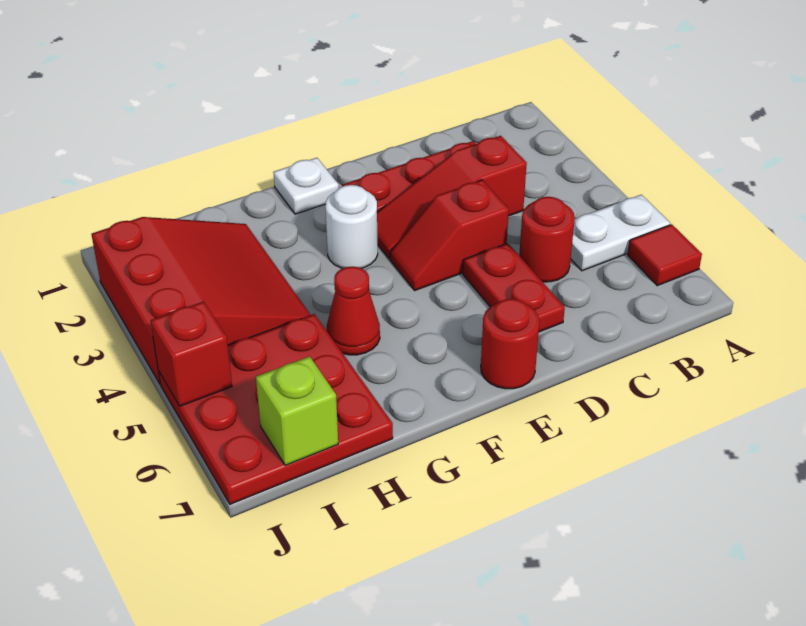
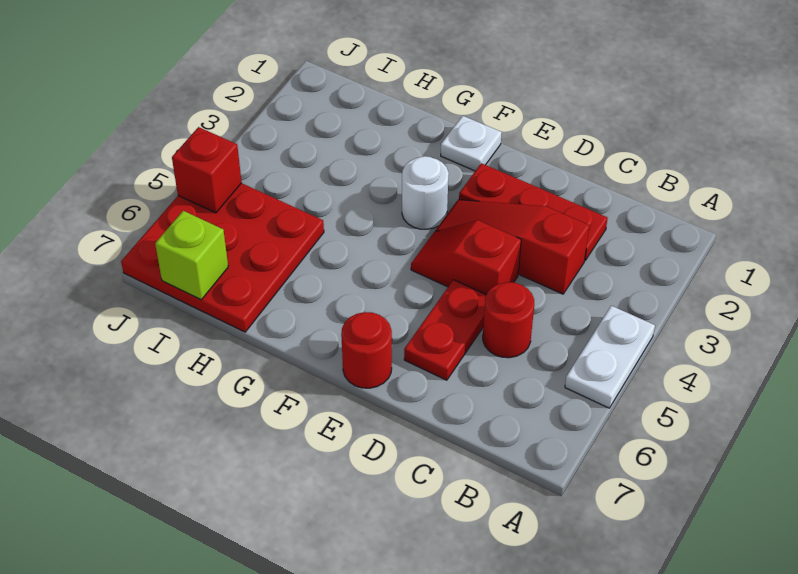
white plate A5:B5 level 1 -> white plate A4:A5 level 1
red tile A6 level 1 -> none
red cone G5 level 1 -> none
red slope H2:J4 level 1 top J -> none

